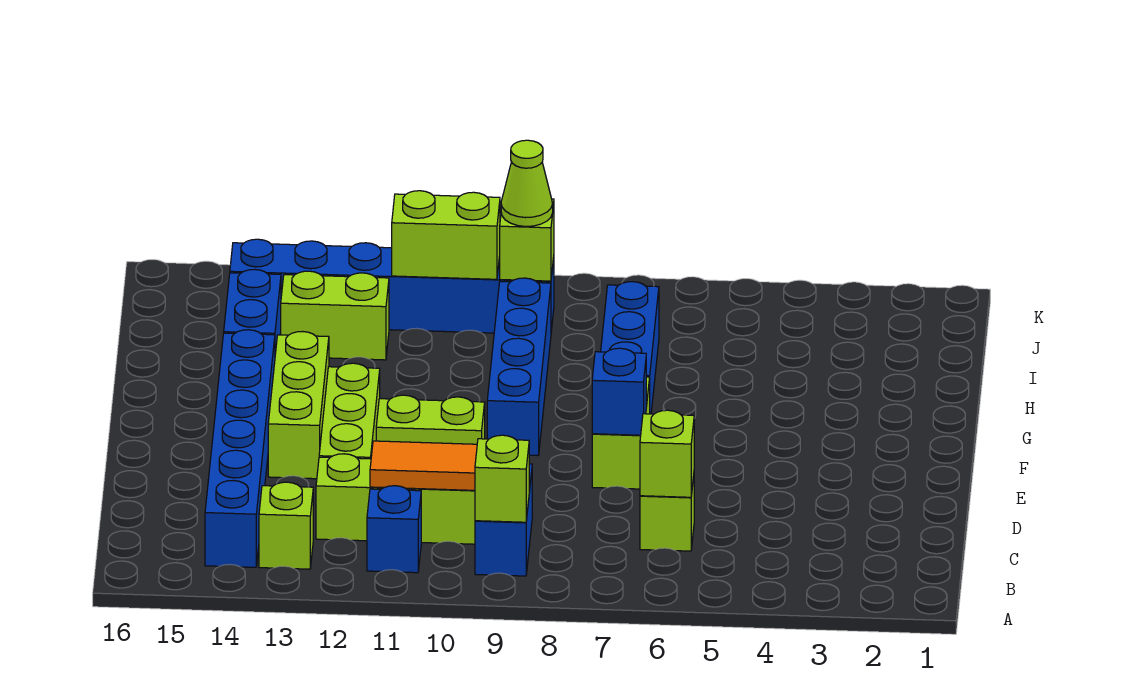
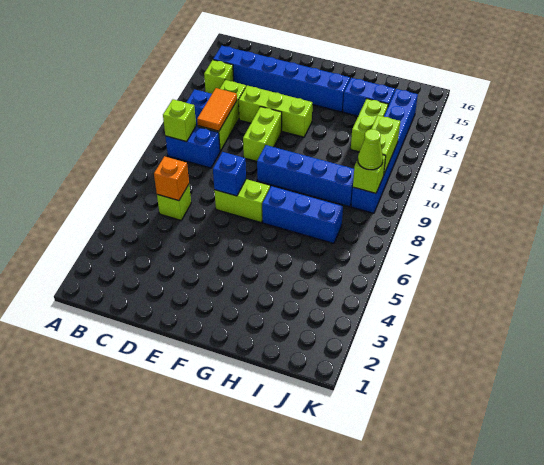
lime brick C6 level 2 -> orange brick C6 level 2
lime brick E13:G13 level 1 -> none

